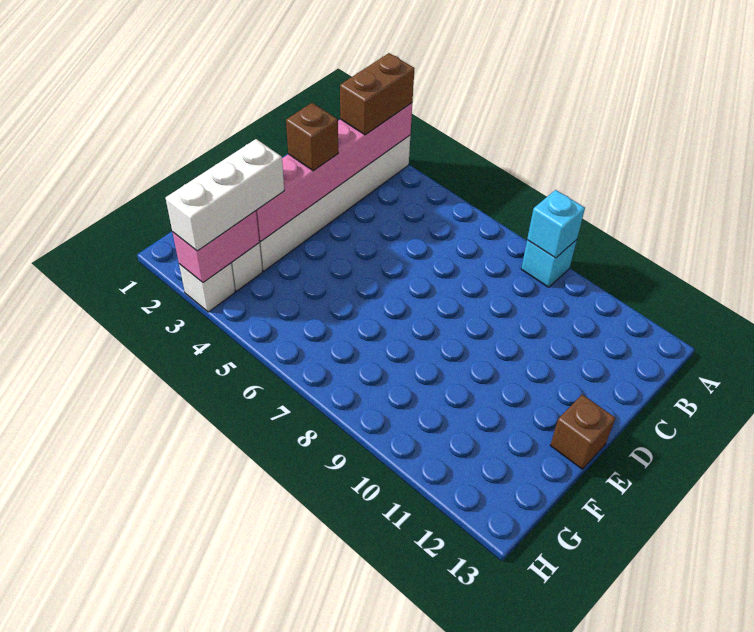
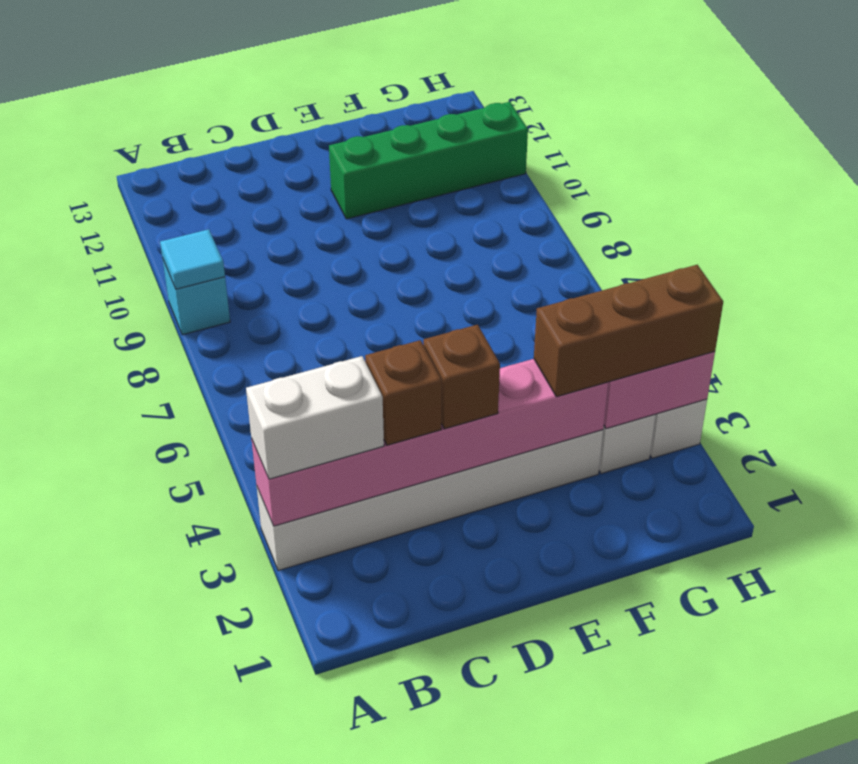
brown brick A3:B3 level 3 -> white brick A3:B3 level 3
cyan brick A9 level 2 -> cyan tile A9 level 2
none -> green brick E11:H11 level 1
brown brick E13 level 1 -> brown brick C3 level 3
white brick F3:H3 level 3 -> brown brick F3:H3 level 3

